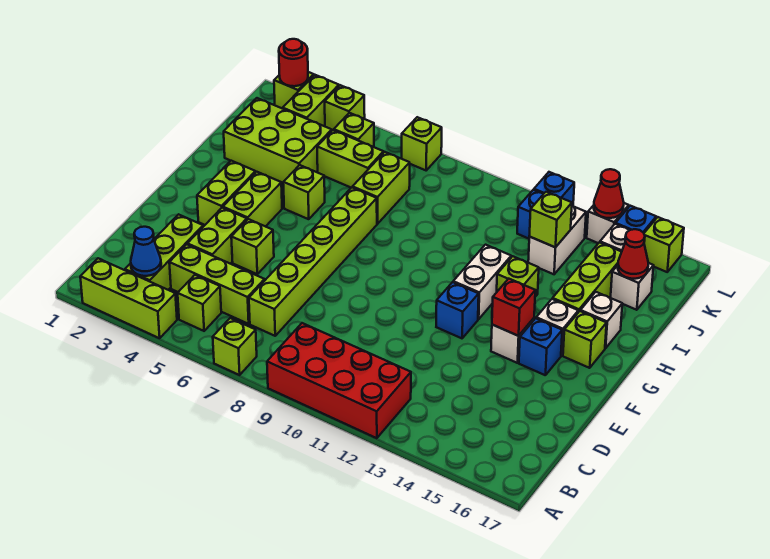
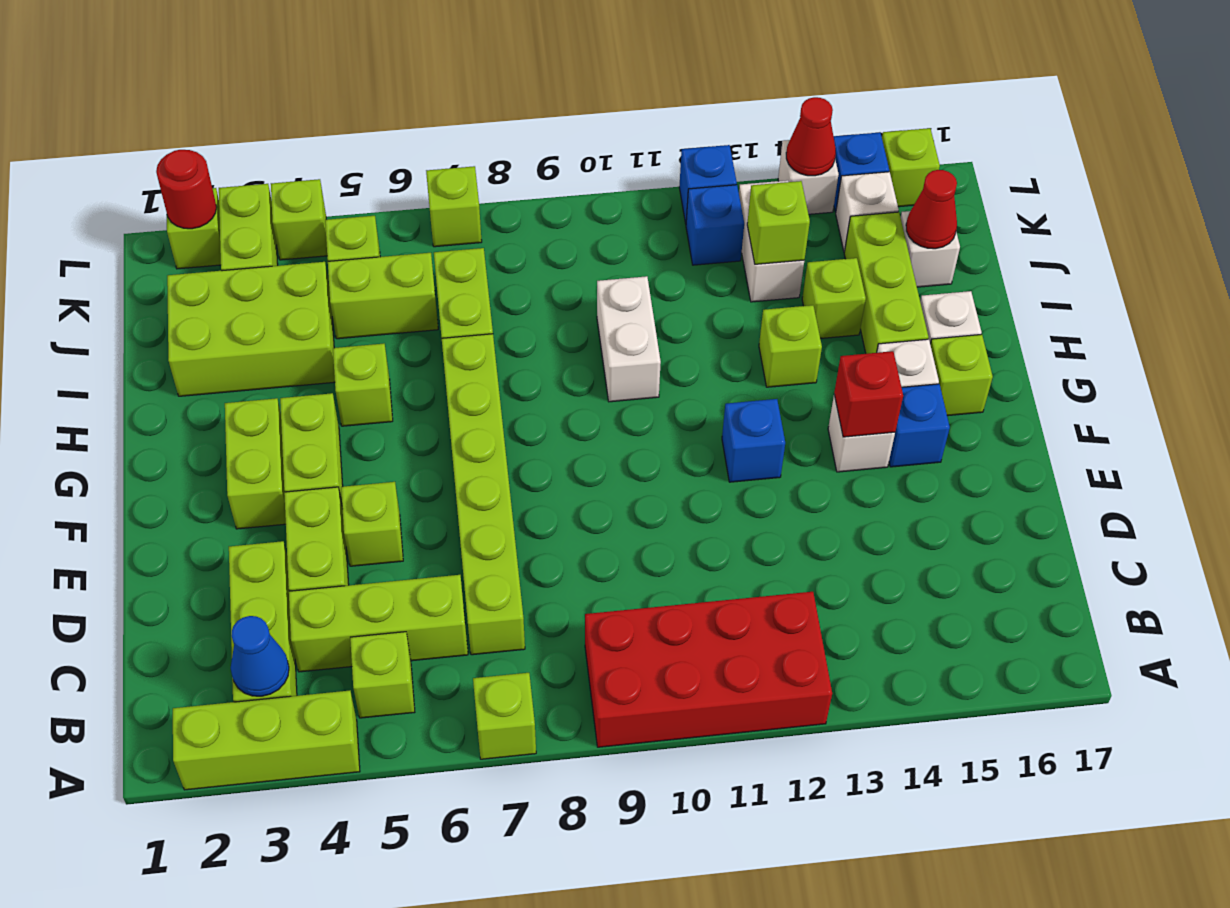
white brick G12:H12 level 1 -> white brick H10:I10 level 1
none -> lime brick I14 level 1

